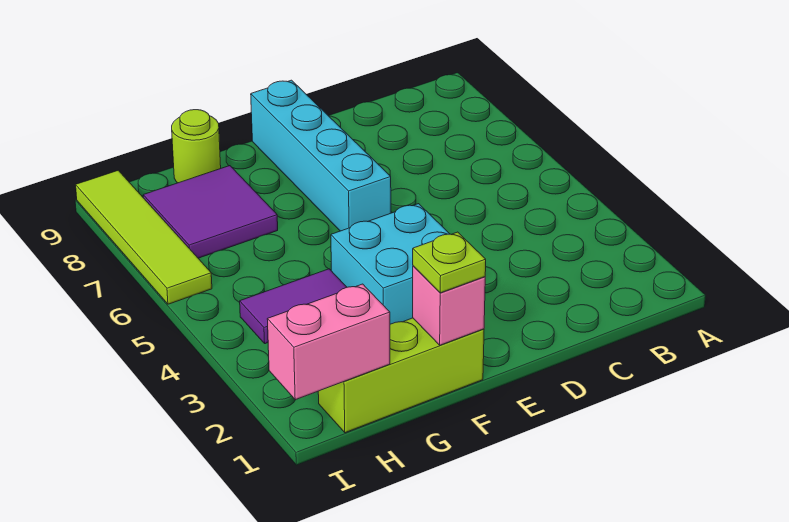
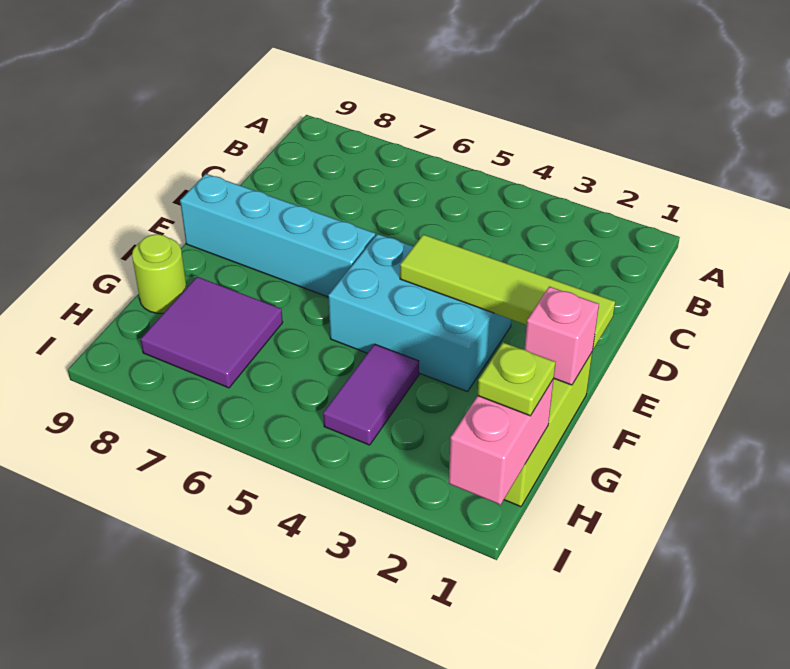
cyan brick E3:F4 level 1 -> cyan brick E3:F5 level 1
lime plate F1 level 3 -> lime plate H1 level 3
lime tile I6:I9 level 1 -> lime tile E1:E4 level 2

